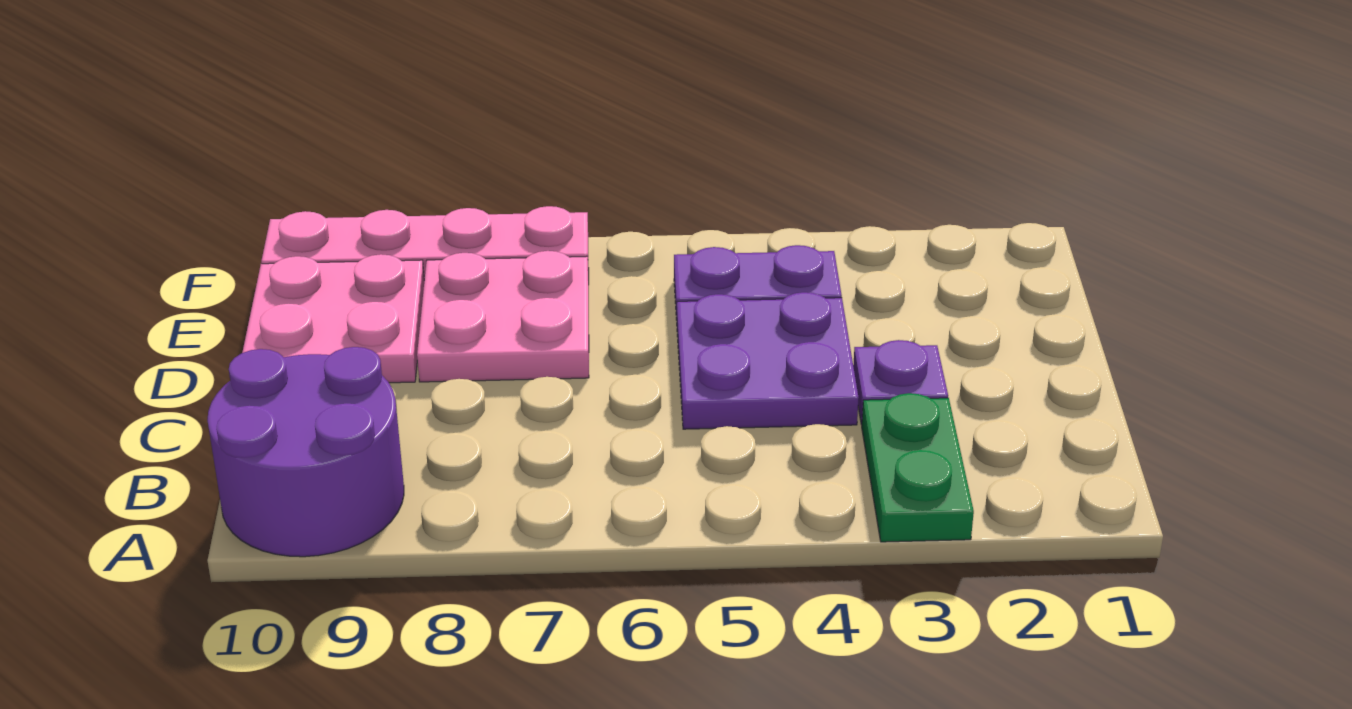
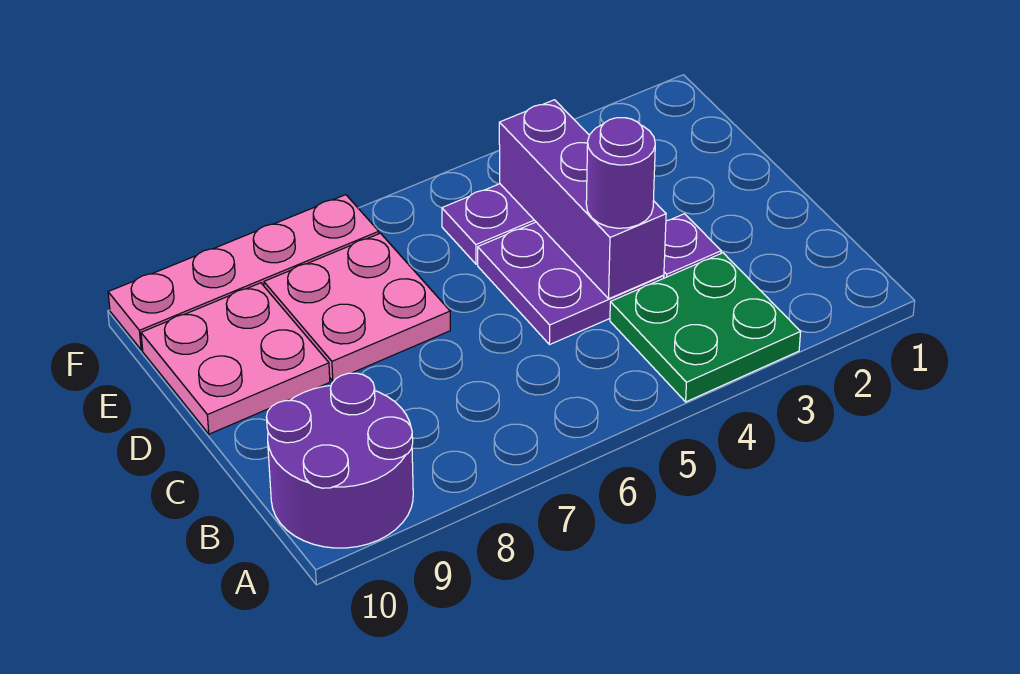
green plate A3:B3 level 1 -> green plate A3:B4 level 1
none -> purple brick C4:E4 level 2
none -> purple round brick C4 level 3

